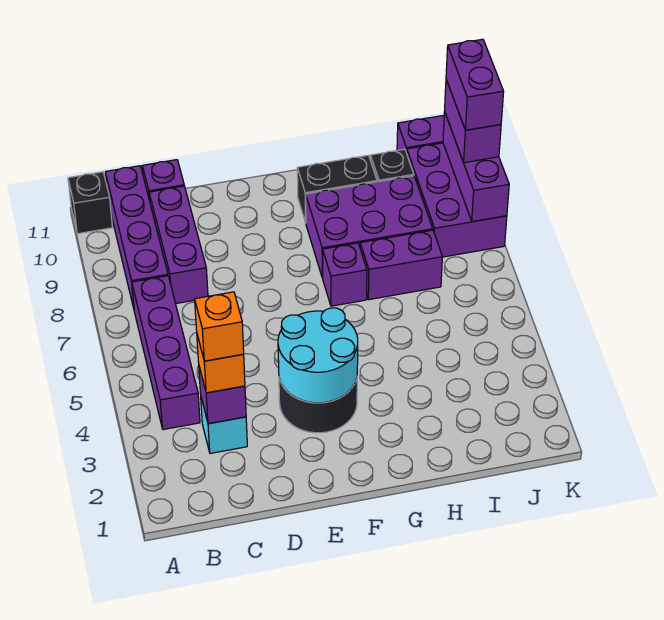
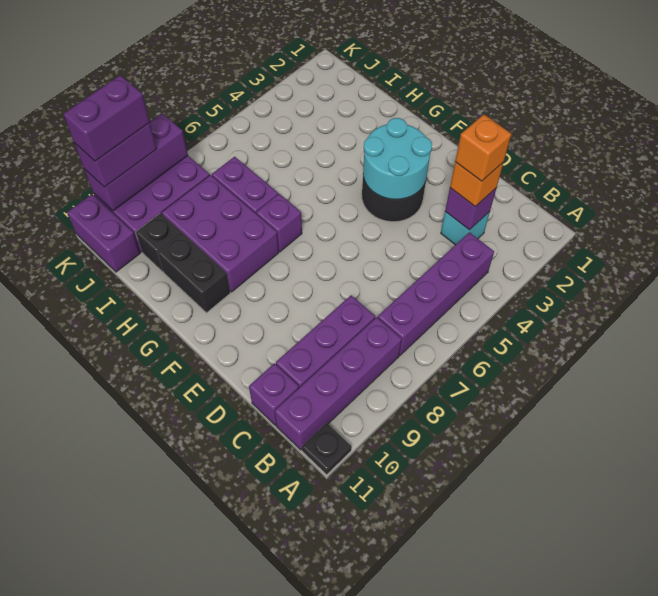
black brick A11 level 1 -> black plate A11 level 1

